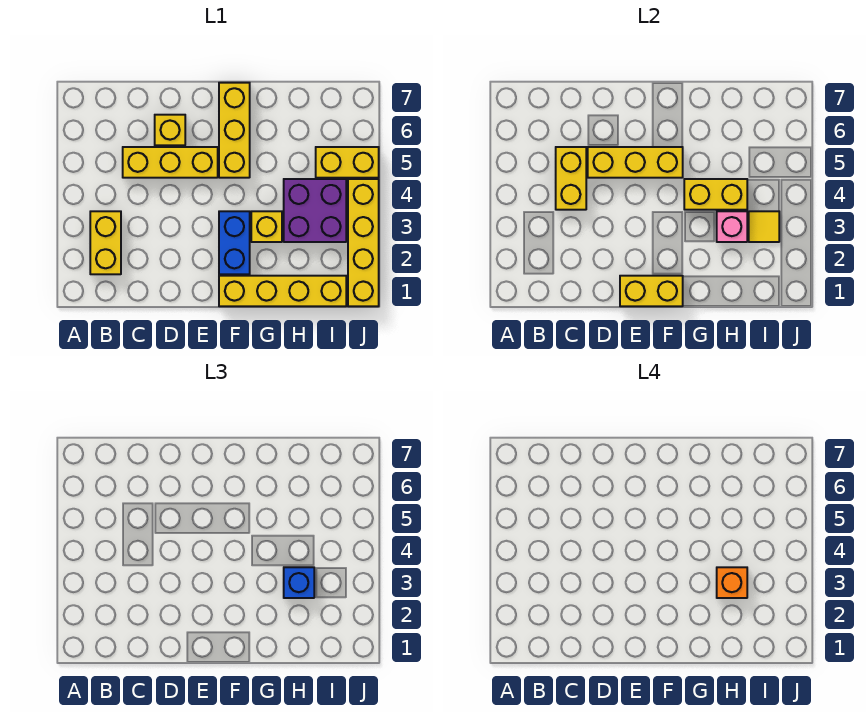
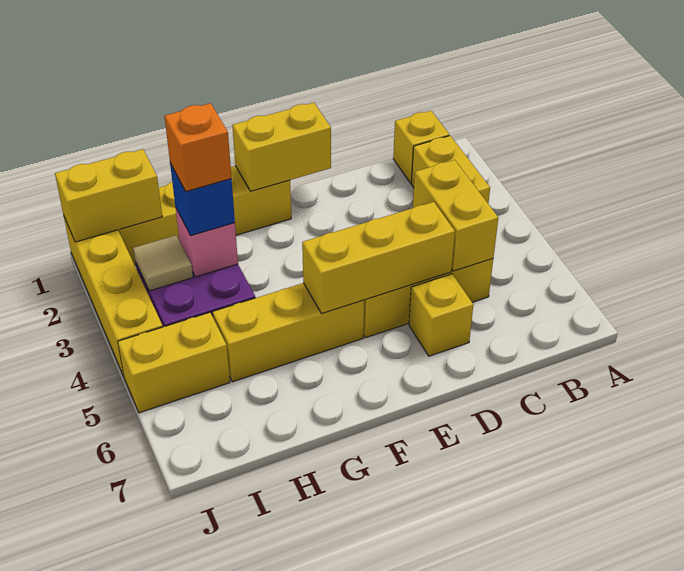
blue brick F2:F3 level 1 -> none
yellow brick F5:F7 level 1 -> yellow brick F5:H5 level 1
yellow brick G3 level 1 -> yellow brick B1 level 1
yellow brick G4:H4 level 2 -> yellow brick I1:J1 level 2
yellow tile I3 level 2 -> tan tile I3 level 2

